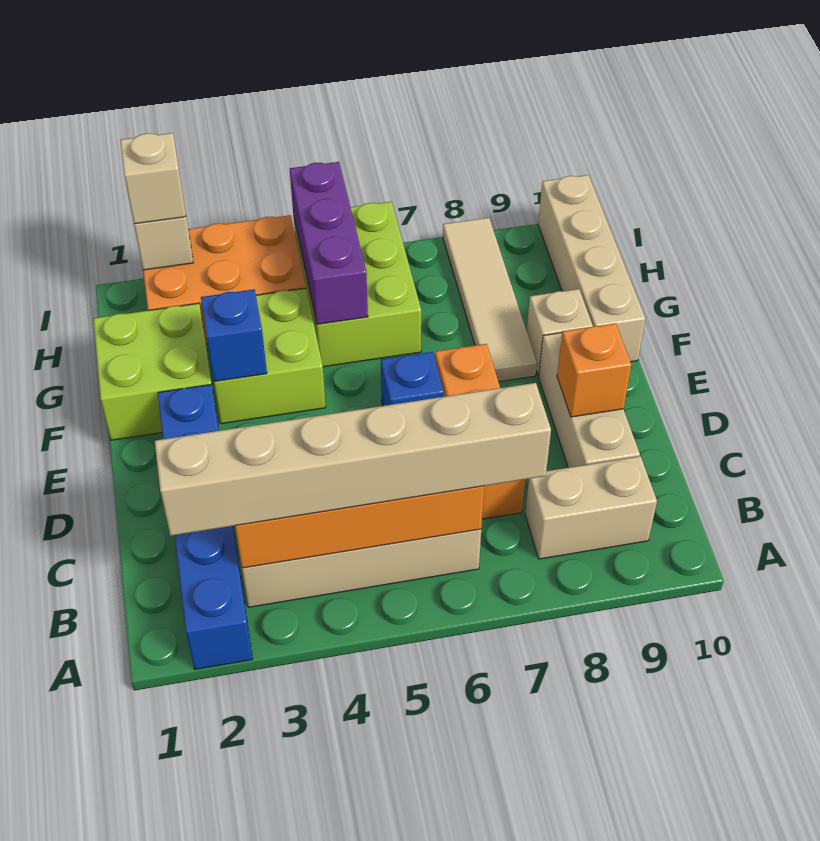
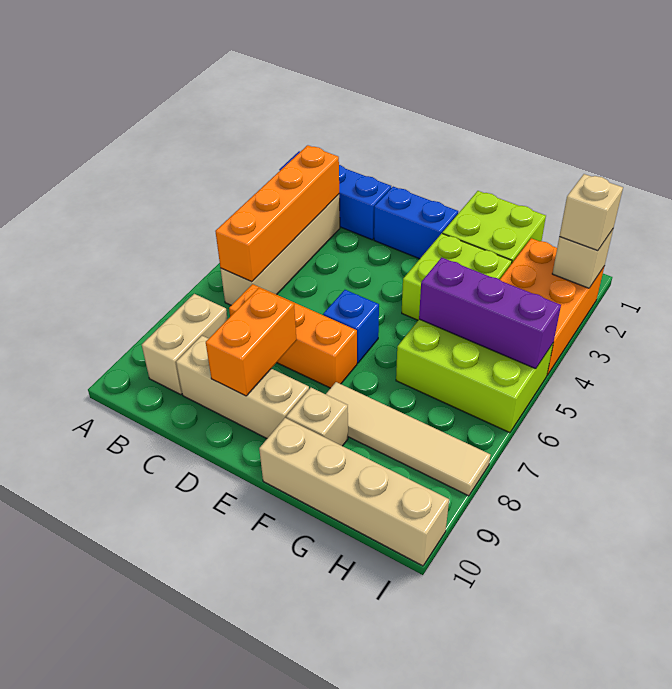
tan brick B2:B7 level 3 -> none
orange brick D9 level 2 -> orange brick D8:D9 level 2
blue brick F3 level 2 -> none

